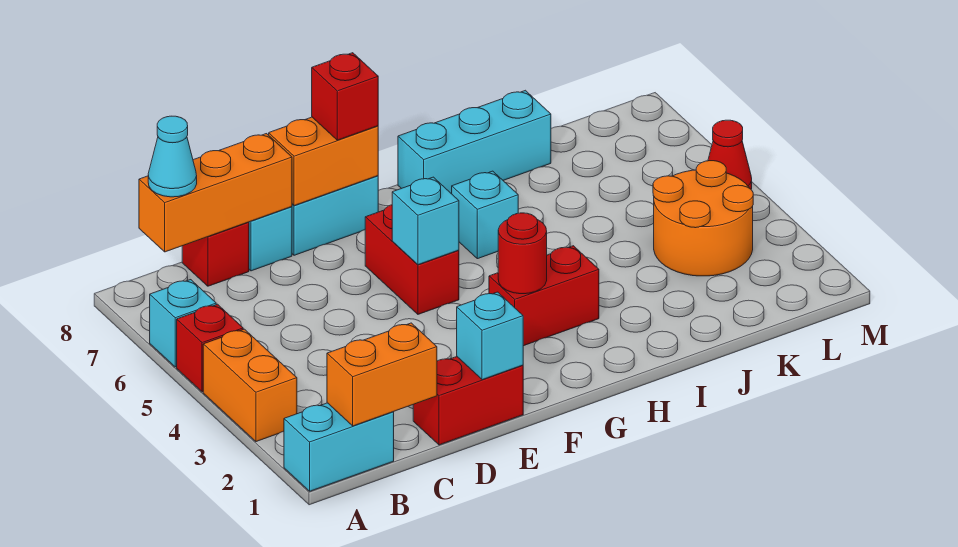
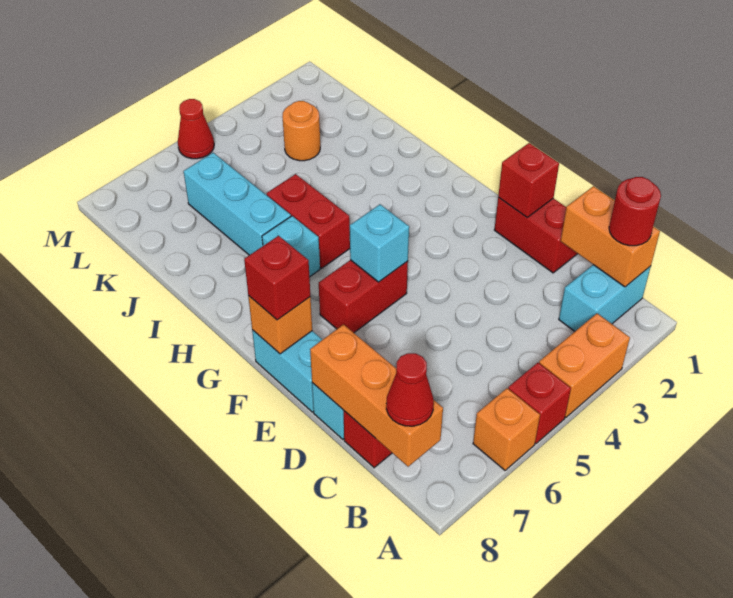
cyan brick A1:B1 level 1 -> cyan brick B1:B2 level 1
cyan brick A6 level 1 -> orange brick A6 level 1
cyan cone B8 level 3 -> red cone B8 level 3
cyan brick E1 level 2 -> red brick E1 level 2
orange brick E8:F8 level 2 -> orange brick F8 level 2
red brick G3:H3 level 1 -> red brick H5:I5 level 1
red round brick G3 level 2 -> red round brick B1 level 3
cyan brick H8:J8 level 1 -> cyan brick I6:K6 level 1
orange round brick K3:L4 level 1 -> orange round brick K3 level 1

